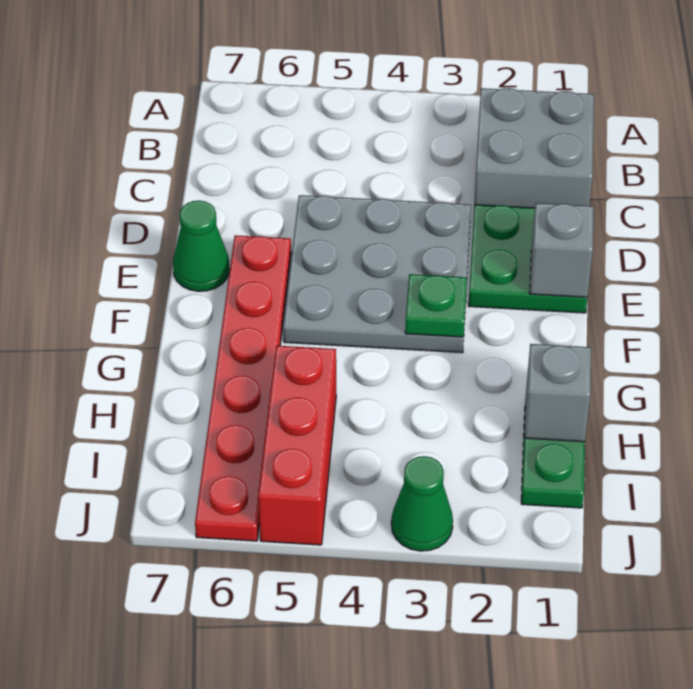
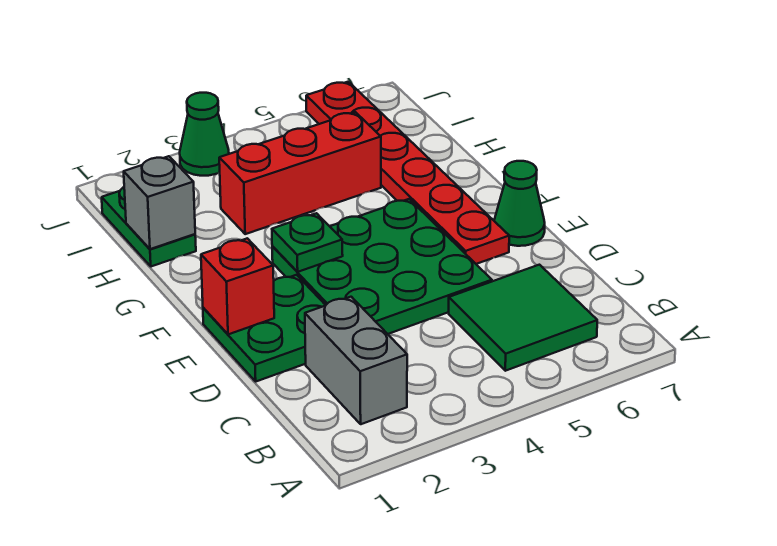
grey brick B1:C2 level 1 -> grey brick B2:C2 level 1
none -> green tile B5:C6 level 1
grey plate D3:F5 level 1 -> green plate D3:F5 level 1
grey brick E1 level 2 -> red brick E1 level 2
red brick H5:J5 level 1 -> red brick H3:H5 level 1

